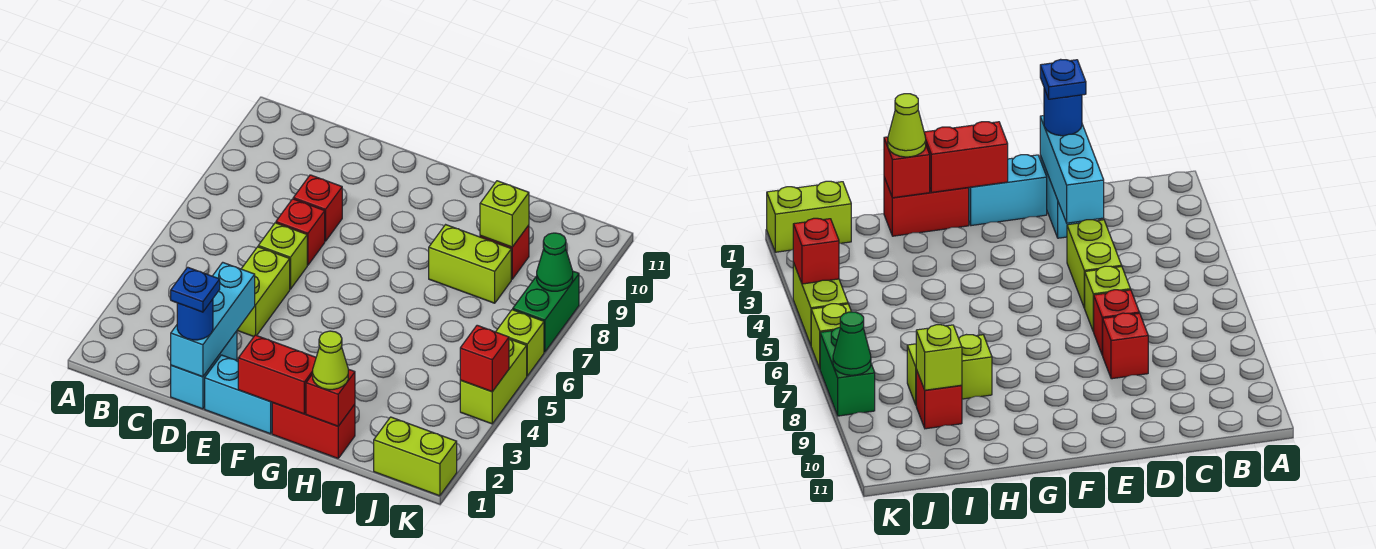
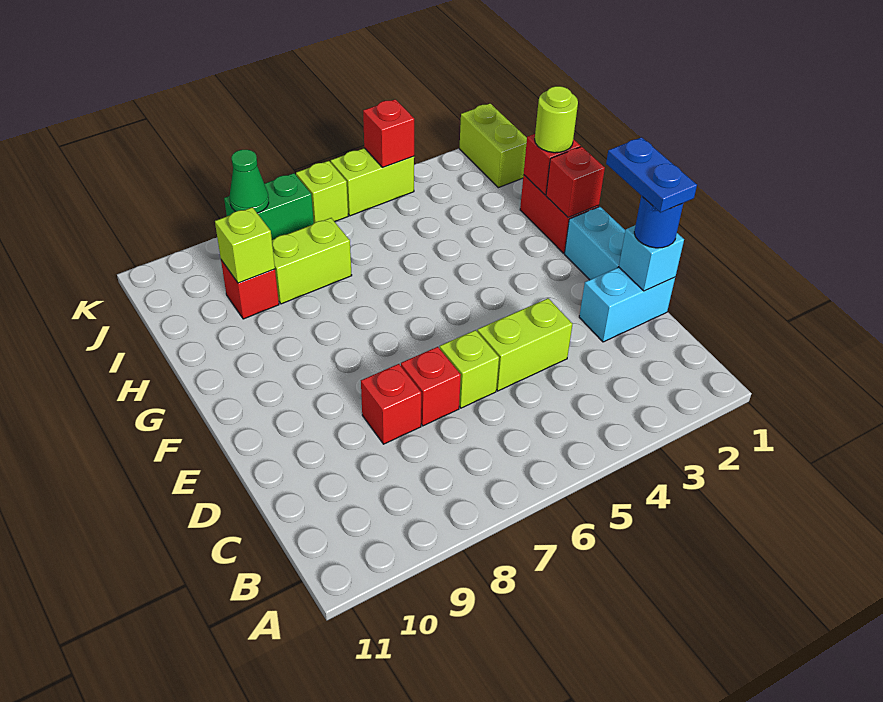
cyan brick D1:D3 level 2 -> cyan brick D1 level 2
blue plate D1 level 4 -> blue plate D1:E1 level 4
red brick F1:G1 level 2 -> red brick G1 level 2
lime cone H1 level 3 -> lime round brick H1 level 3
lime brick H8:I8 level 1 -> lime brick I7:I8 level 1

